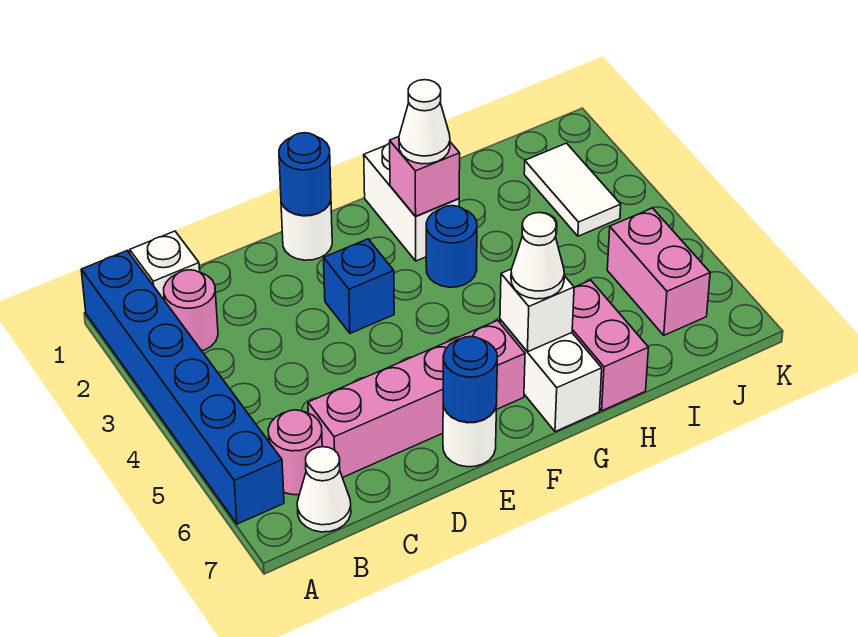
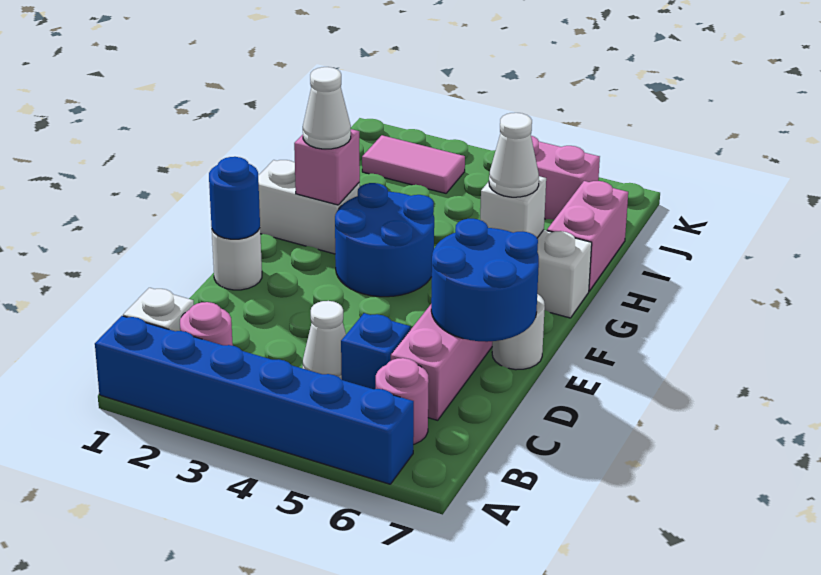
white cone B7 level 1 -> white cone C4 level 1
blue brick E3 level 1 -> blue brick C5 level 1
blue round brick E7 level 2 -> blue round brick D6:E7 level 2
blue round brick G3 level 1 -> blue round brick F3:G4 level 1
pink brick H6:H7 level 1 -> pink brick H7:I7 level 1
white tile J2:J3 level 1 -> pink tile J2:J3 level 1

